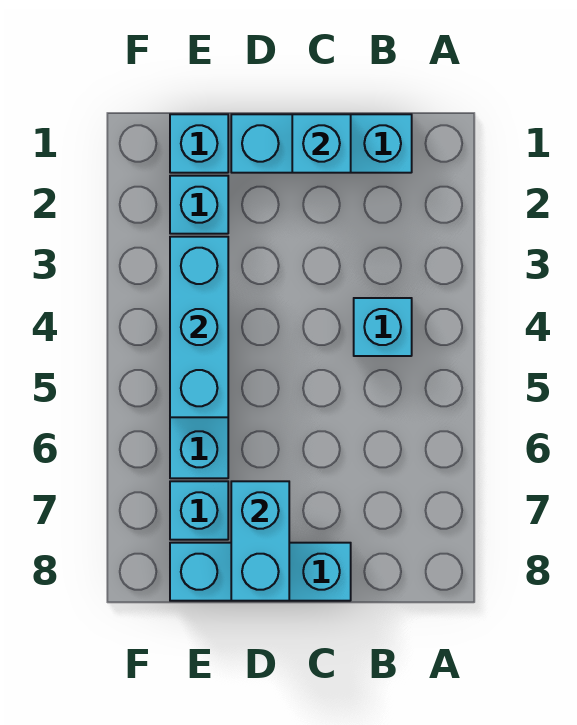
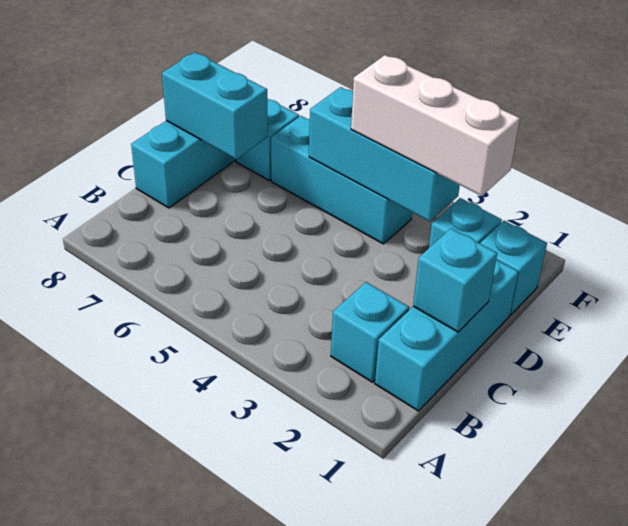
cyan brick B4 level 1 -> cyan brick B2 level 1
none -> white brick E2:E4 level 3

